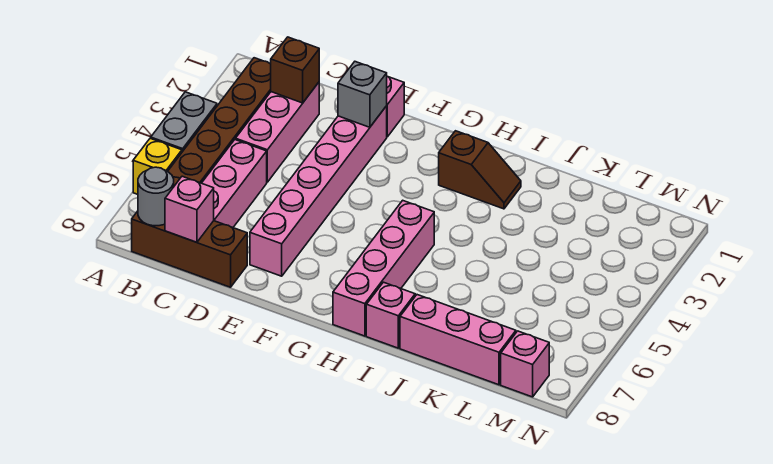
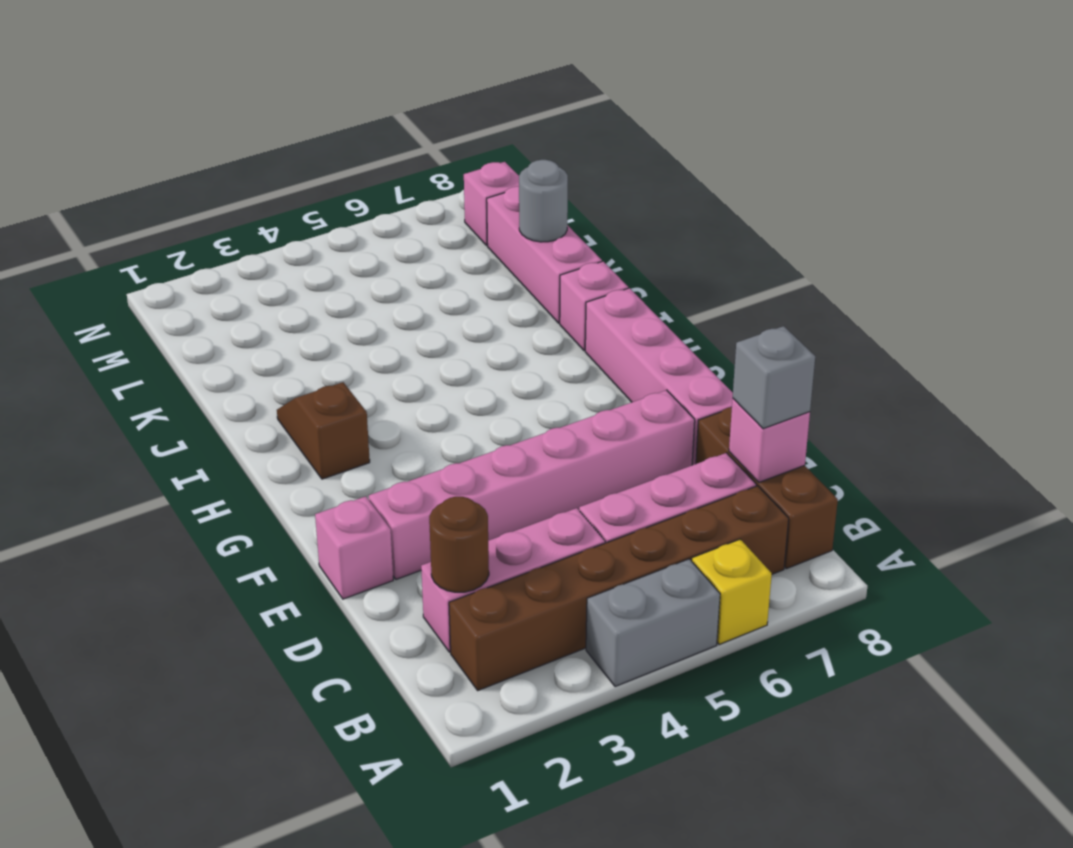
grey round brick B8 level 2 -> grey round brick K8 level 2
brown brick C2 level 2 -> brown round brick C2 level 2
grey brick E2 level 2 -> grey brick C8 level 3
pink brick H5:H8 level 1 -> pink brick E8:H8 level 1

